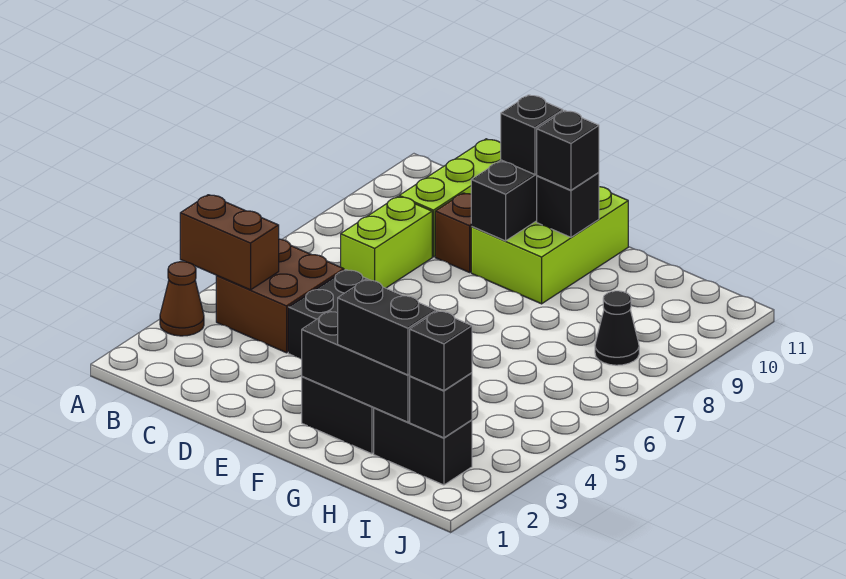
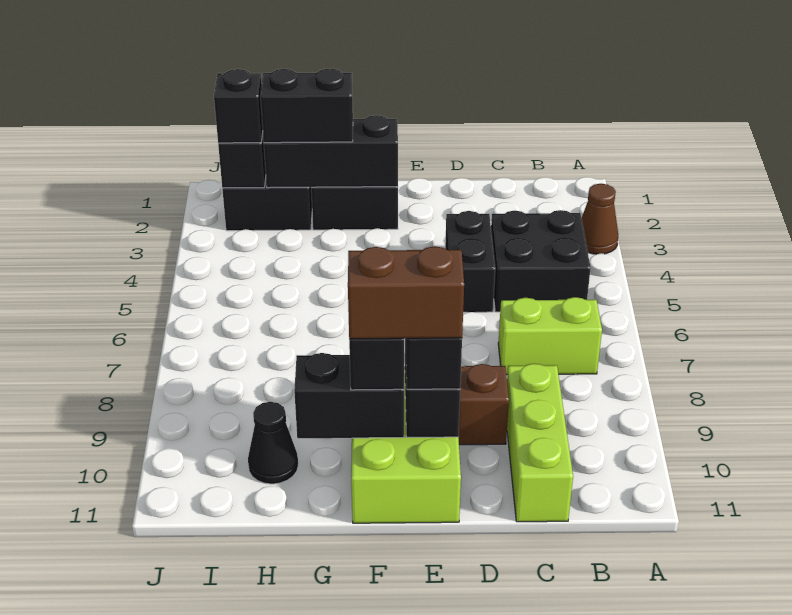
brown brick A4:B4 level 2 -> brown brick E10:F10 level 4
brown brick B4:C5 level 1 -> black brick B4:C5 level 1
lime brick C7:C8 level 1 -> lime brick B7:C7 level 1
black brick F10 level 2 -> black brick F10:G10 level 2
black cone I8 level 1 -> black cone H10 level 1

